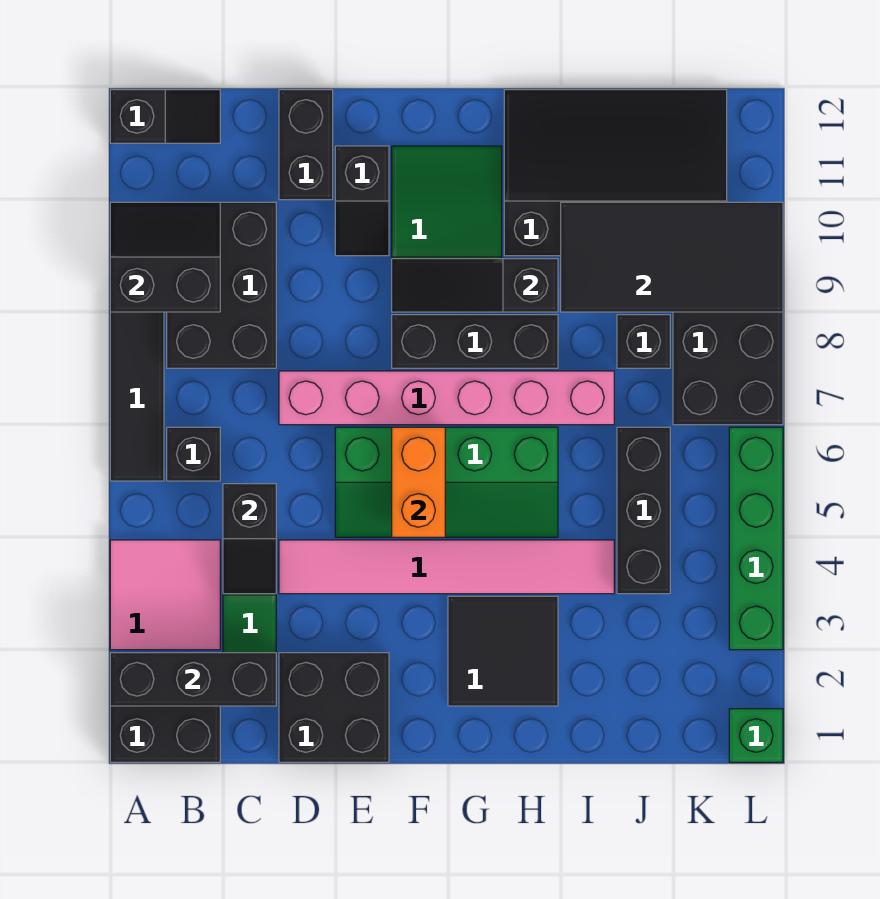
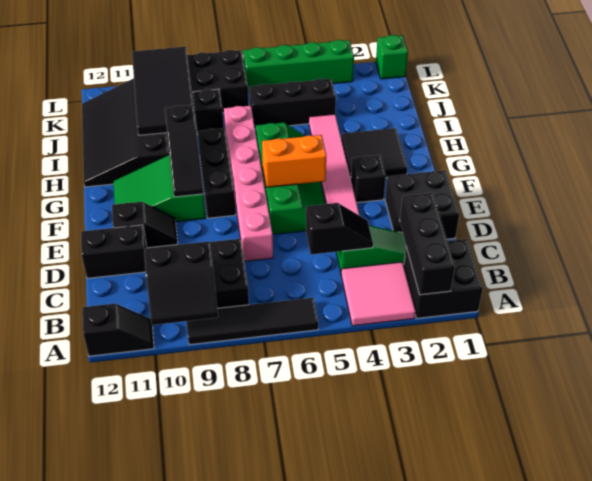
black slope A9:B10 level 2 top 9 -> black slope A9:B10 level 2 top B
black slope A12:B12 level 1 top A -> black slope A11:A12 level 1 top 12
black brick B6 level 1 -> black brick F3 level 1

